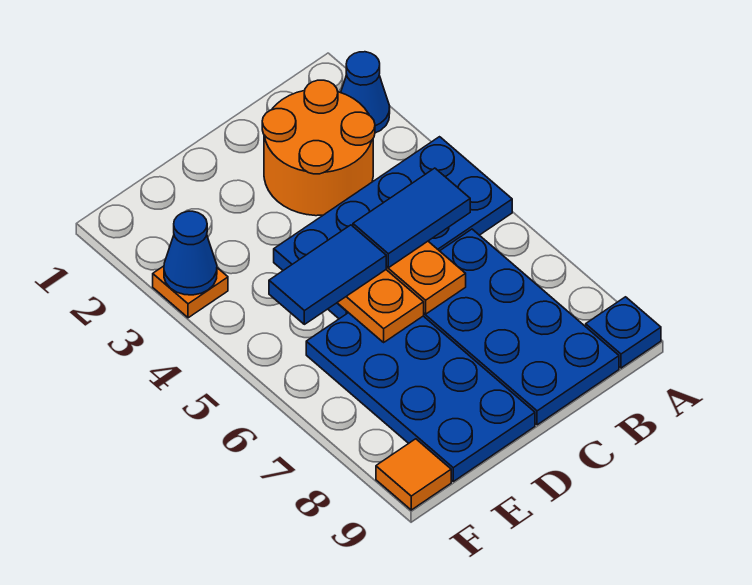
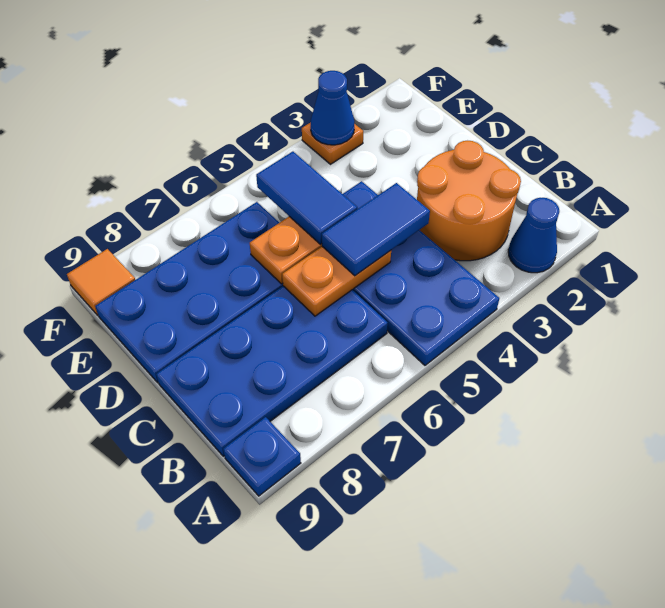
blue tile B5:C5 level 3 -> blue tile C4:C5 level 3

